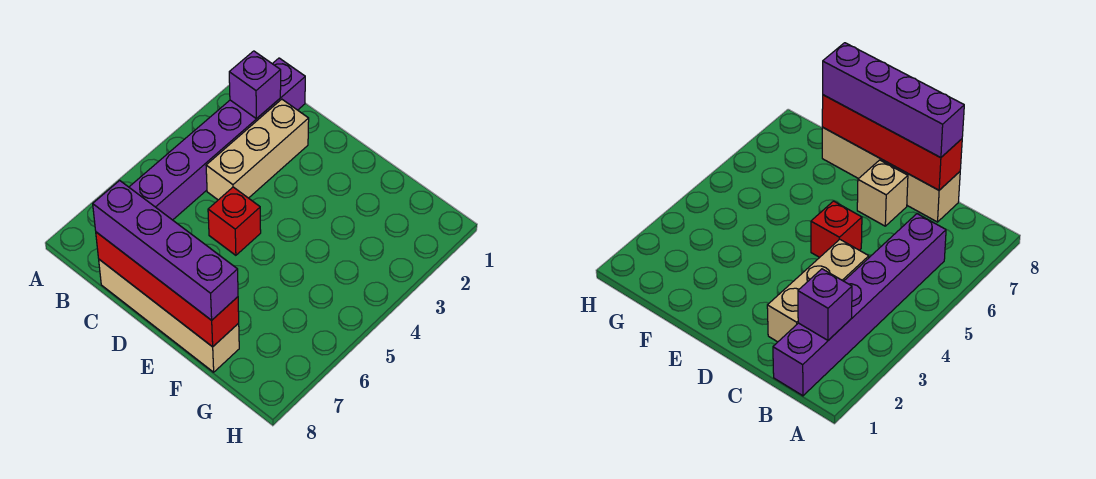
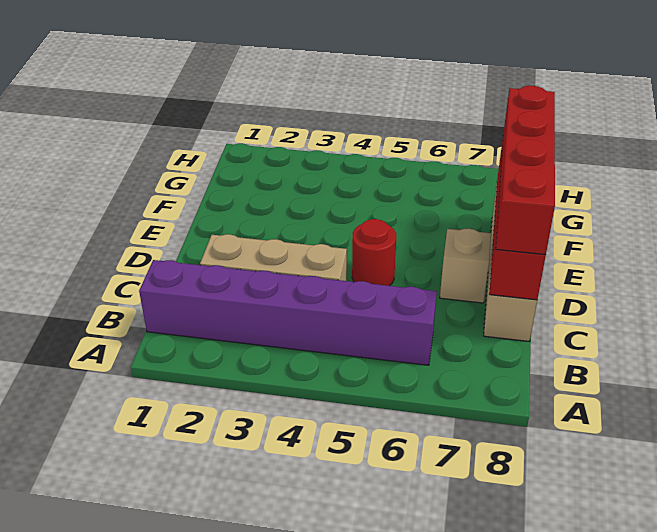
purple brick B2 level 2 -> none
purple brick C8:F8 level 3 -> red brick C8:F8 level 3
red brick D5 level 1 -> red round brick D5 level 1

